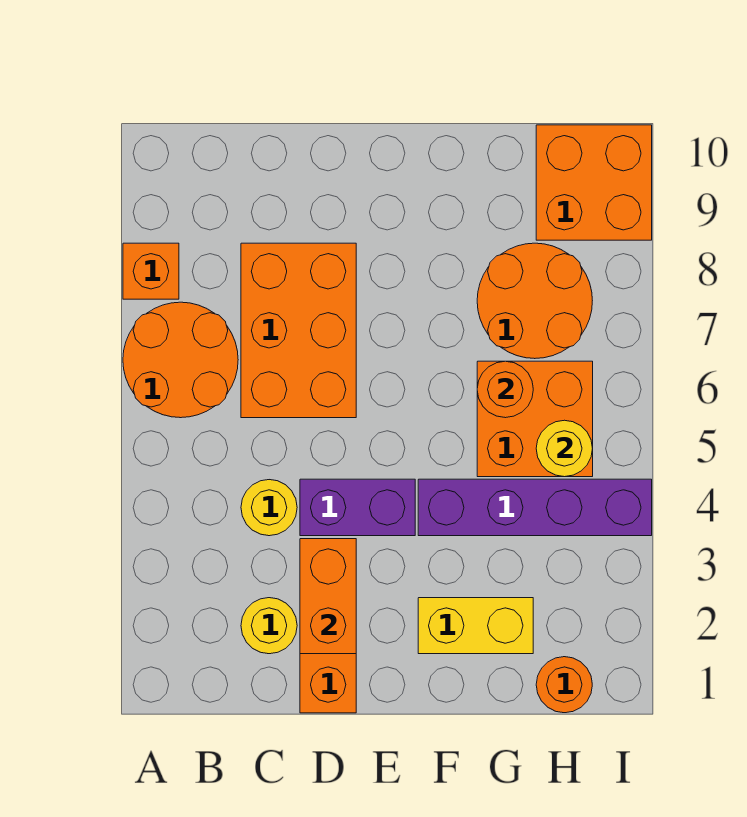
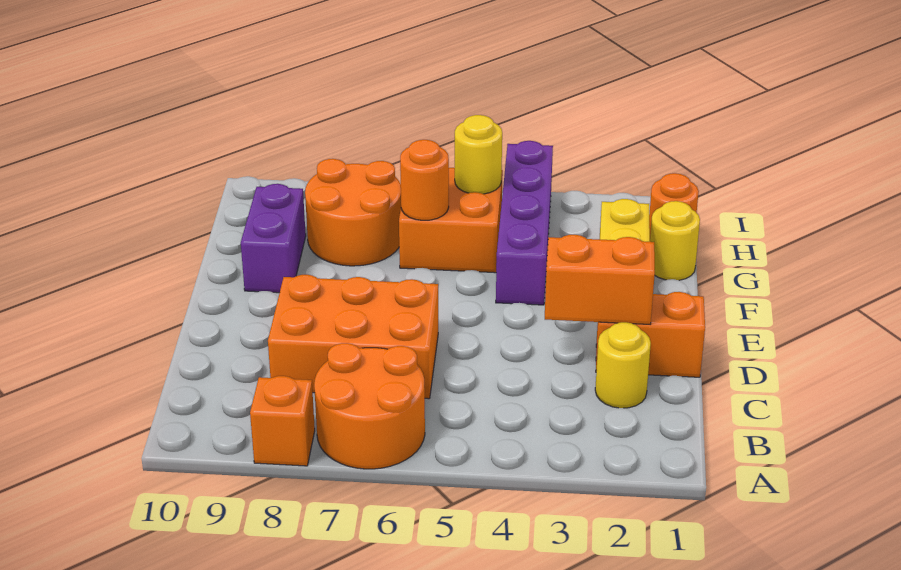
yellow round brick C4 level 1 -> yellow round brick G1 level 1
purple brick D4:E4 level 1 -> purple brick F9:G9 level 1
orange brick H9:I10 level 1 -> none

